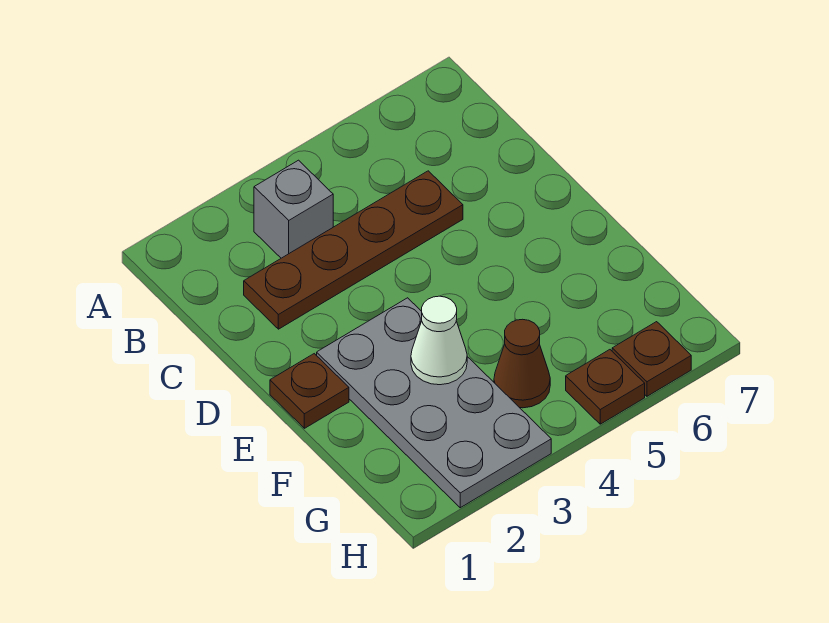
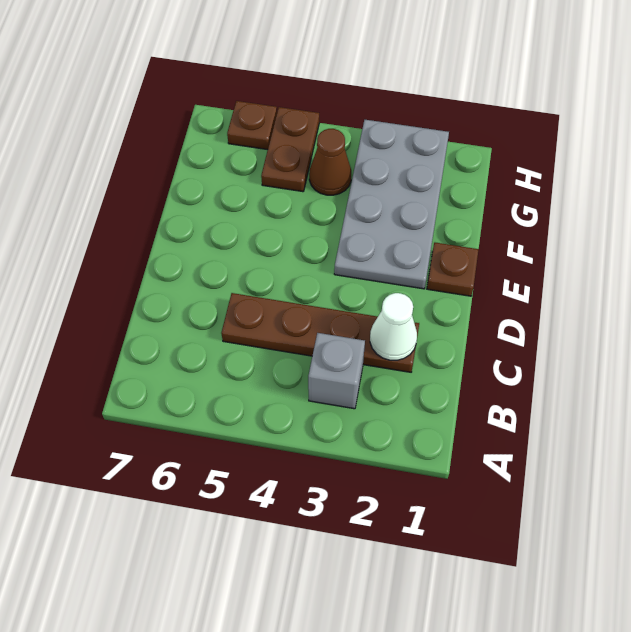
white cone F3 level 2 -> white cone C2 level 2
brown plate H5 level 1 -> brown plate G5:H5 level 1

